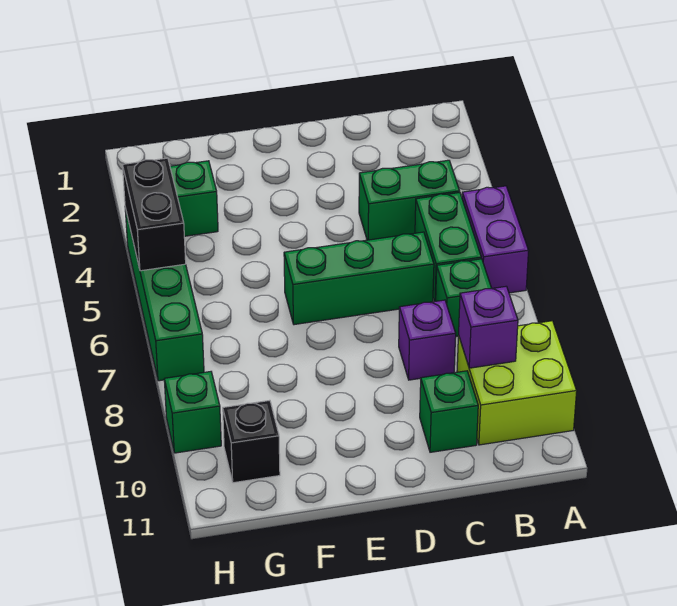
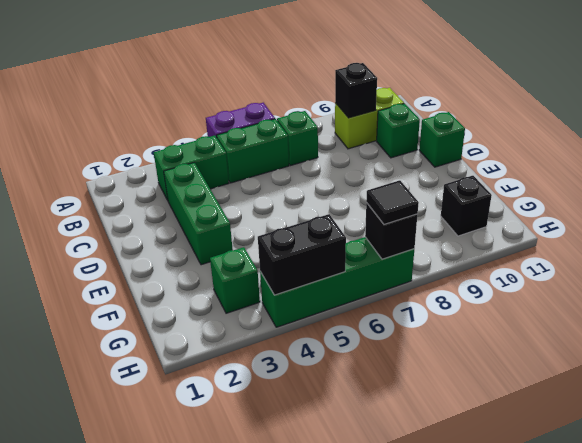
lime brick A9:B10 level 1 -> lime brick B9:B10 level 1
green brick B4:C4 level 1 -> green brick B3:B4 level 1
purple brick B9 level 2 -> black brick B9 level 2
green brick C6:E6 level 1 -> green brick C3:E3 level 1
purple brick C8 level 1 -> none
none -> black brick H7 level 2
none -> black tile H7 level 3
green brick H9 level 1 -> green brick D11 level 1

